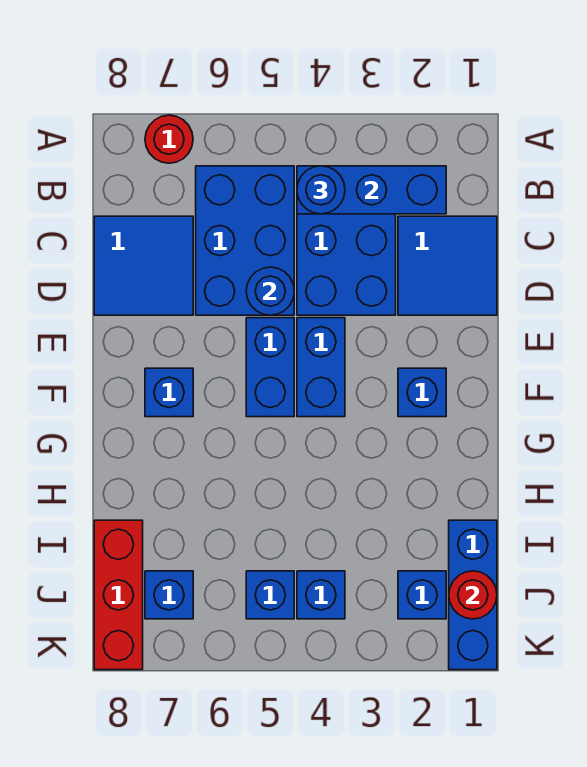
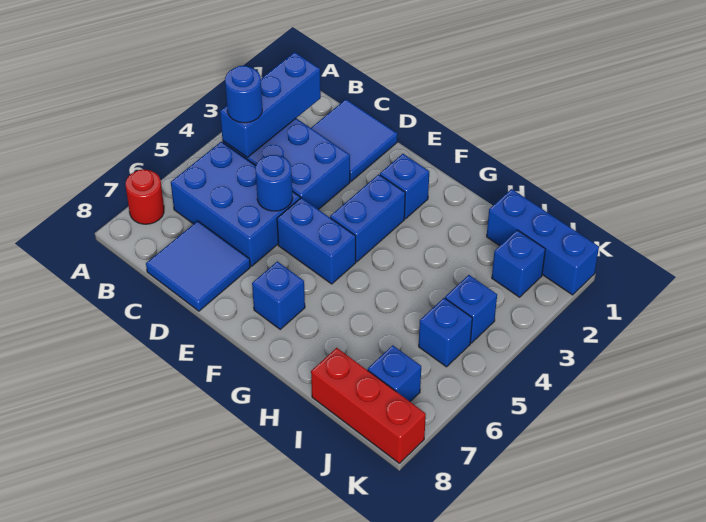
blue brick E4:F4 level 1 -> blue brick F3:F4 level 1
red round brick J1 level 2 -> none

